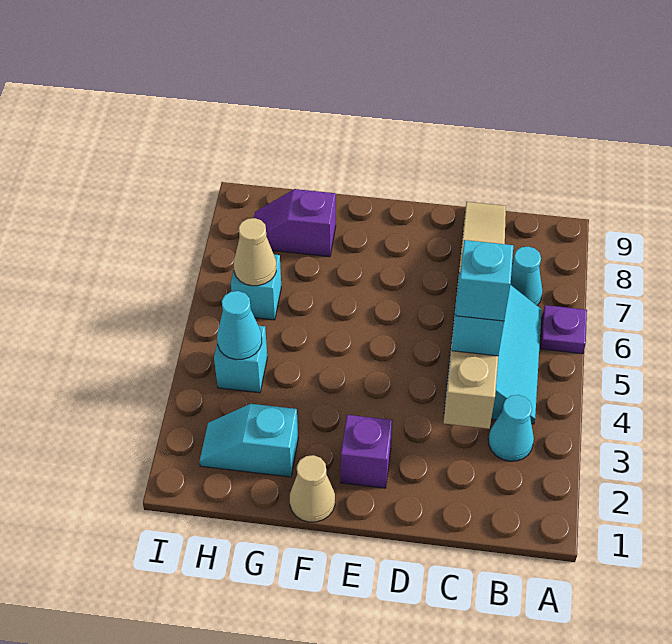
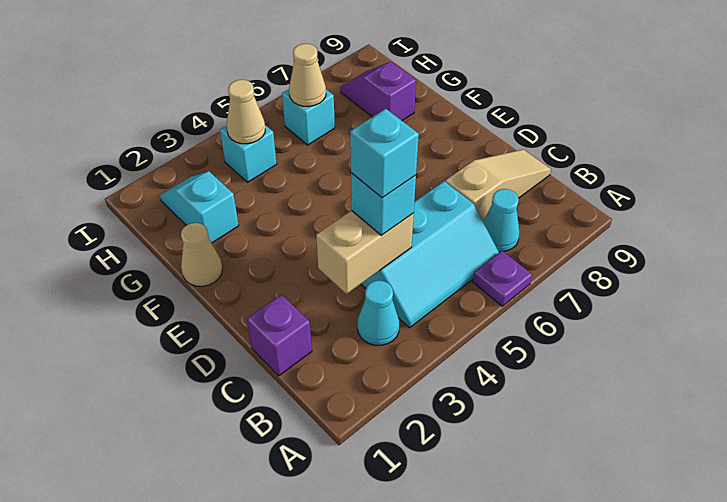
purple brick E2 level 1 -> purple brick C1 level 1
cyan cone H4 level 2 -> tan cone H4 level 2

